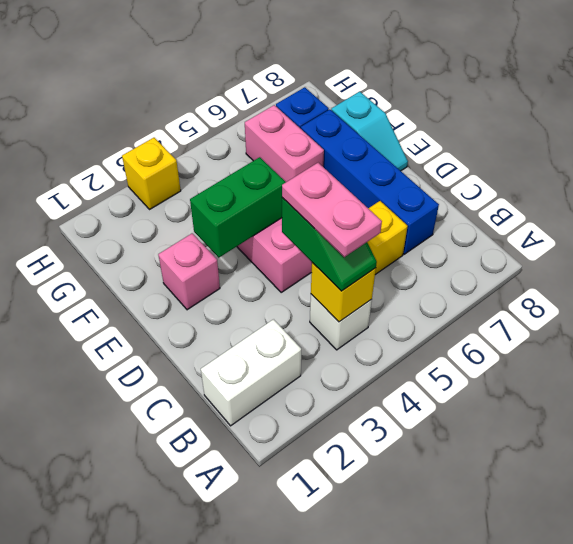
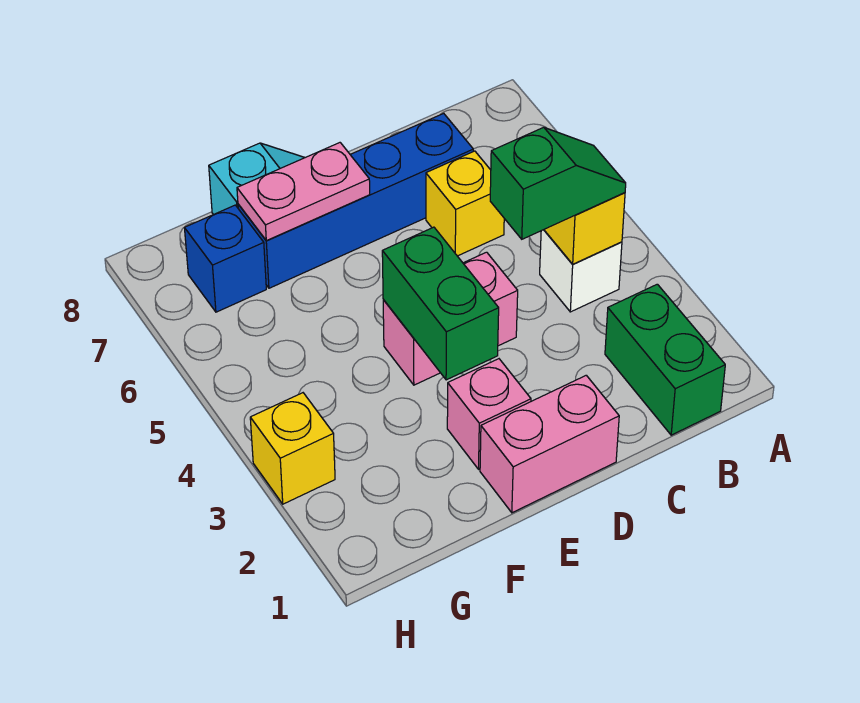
white brick B1:B2 level 1 -> green brick B1:B2 level 1
pink plate B4:C4 level 4 -> pink plate E7:F7 level 2
pink brick F6:G6 level 1 -> pink brick D1:E1 level 1

